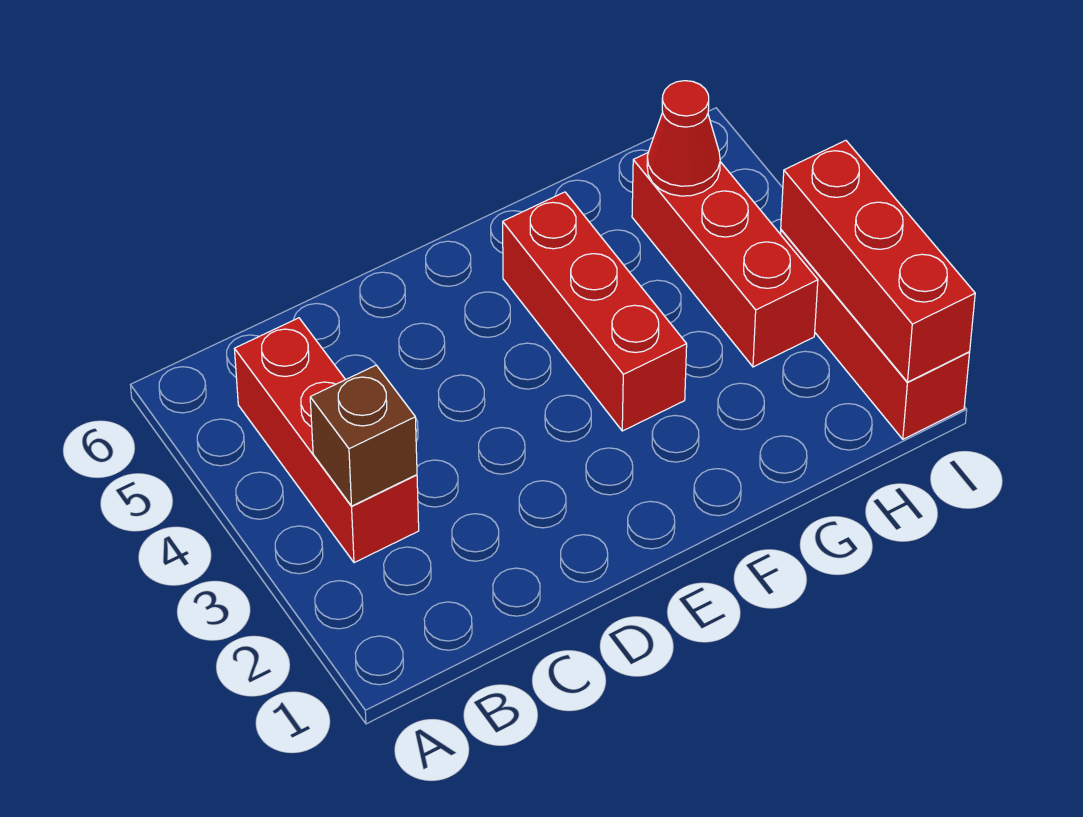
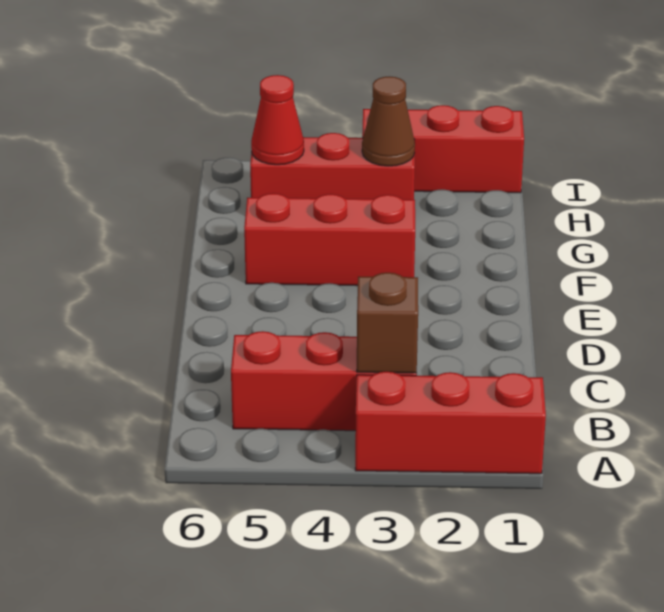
none -> brown cone H3 level 2
red brick I1:I3 level 2 -> red brick A1:A3 level 1

